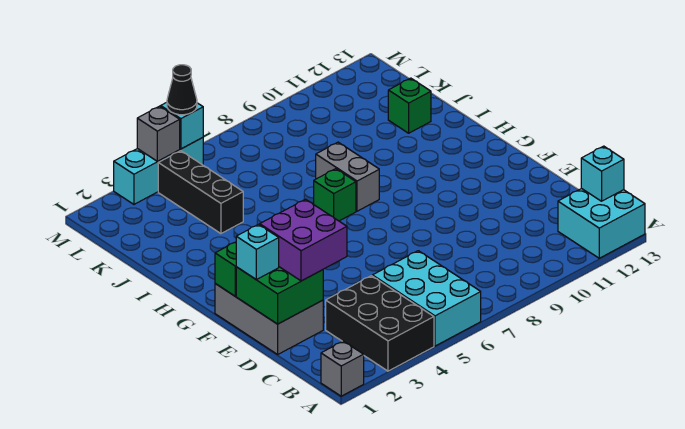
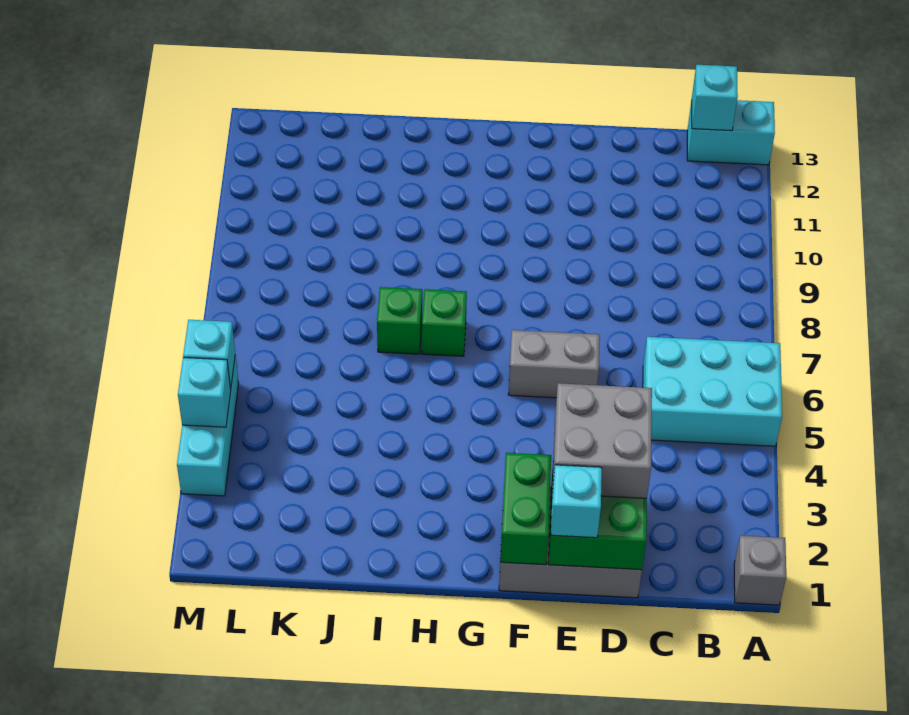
black brick A3:C4 level 1 -> none
cyan brick A12:B13 level 1 -> cyan brick A13:B13 level 1
purple brick D2:E3 level 3 -> grey brick D2:E3 level 3
grey brick H8:I8 level 1 -> grey brick E6:F6 level 1
black brick J4:L4 level 1 -> none
green brick J12 level 1 -> green brick I7 level 1
grey brick M4 level 2 -> cyan brick M4 level 2
black cone M5 level 3 -> none

